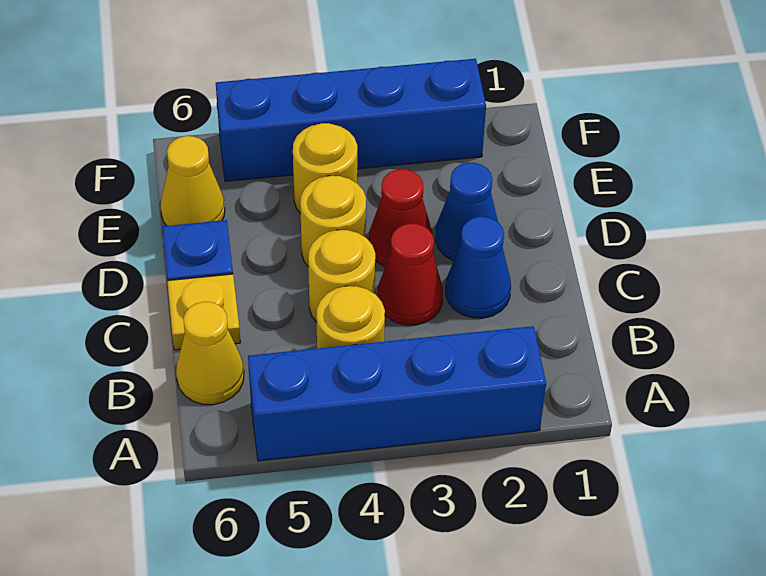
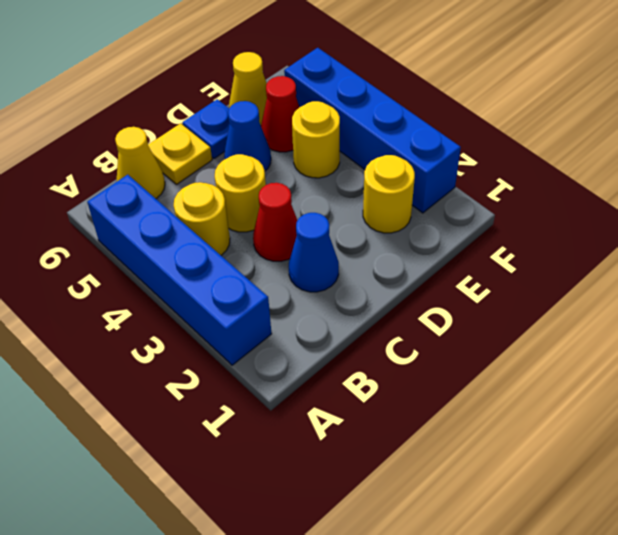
blue cone D2 level 1 -> blue cone D5 level 1
red cone D3 level 1 -> red cone E5 level 1
yellow round brick D4 level 1 -> yellow round brick E2 level 1

